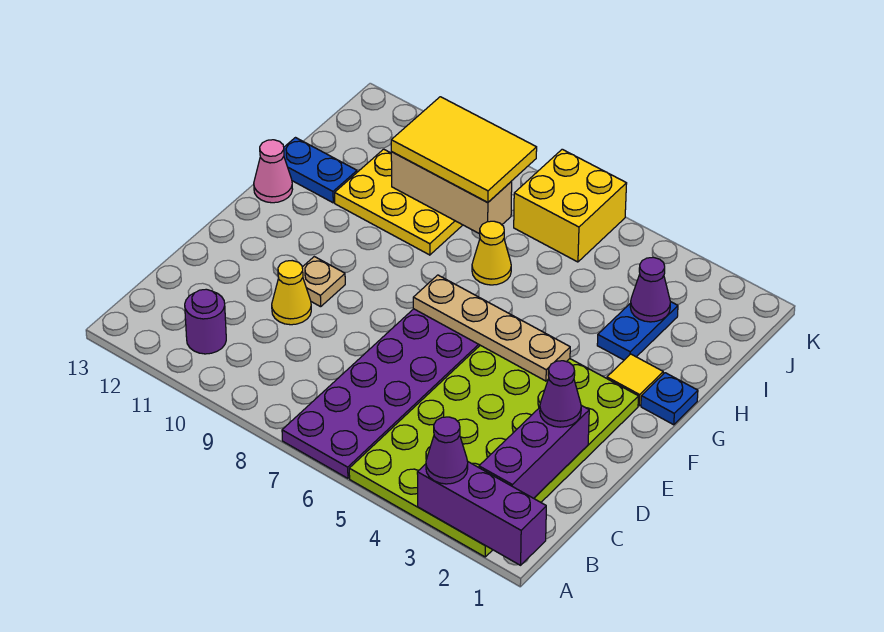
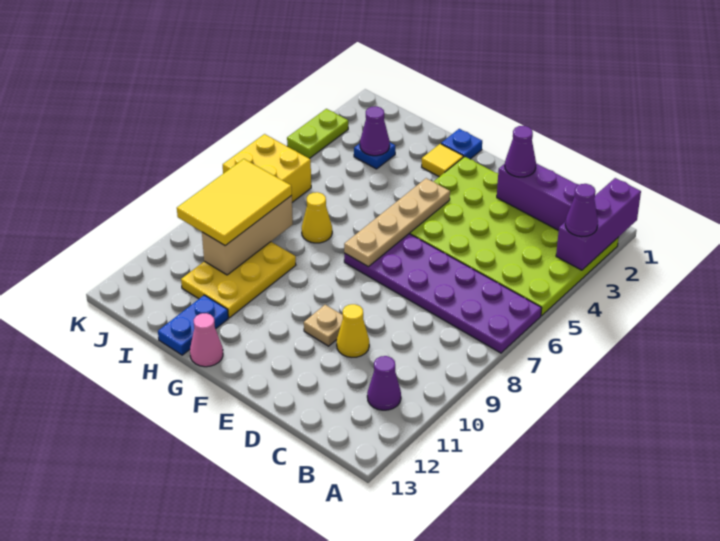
purple round brick B11 level 1 -> purple cone B11 level 1
blue plate H3:I3 level 1 -> blue plate I3 level 1
none -> lime plate K3:K4 level 1

